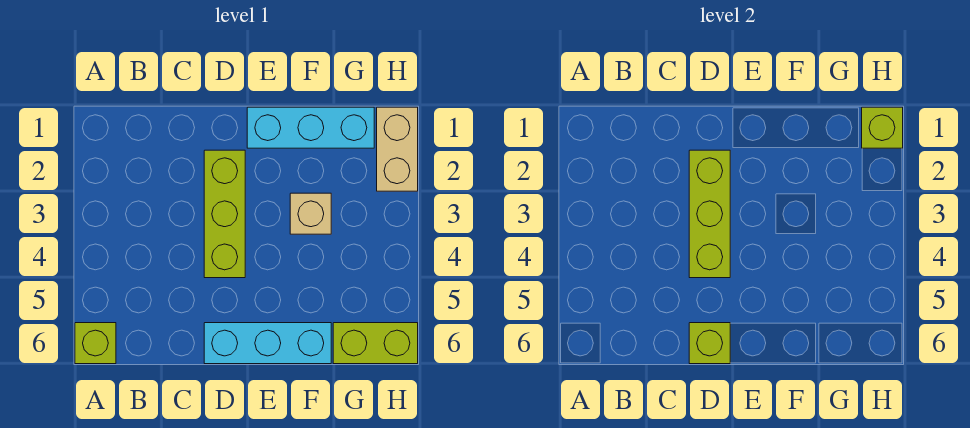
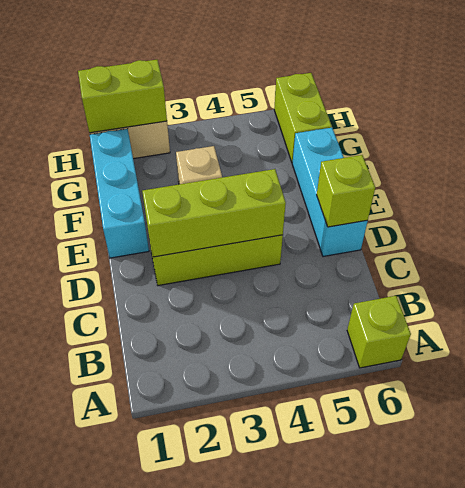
lime brick H1 level 2 -> lime brick H1:H2 level 2

